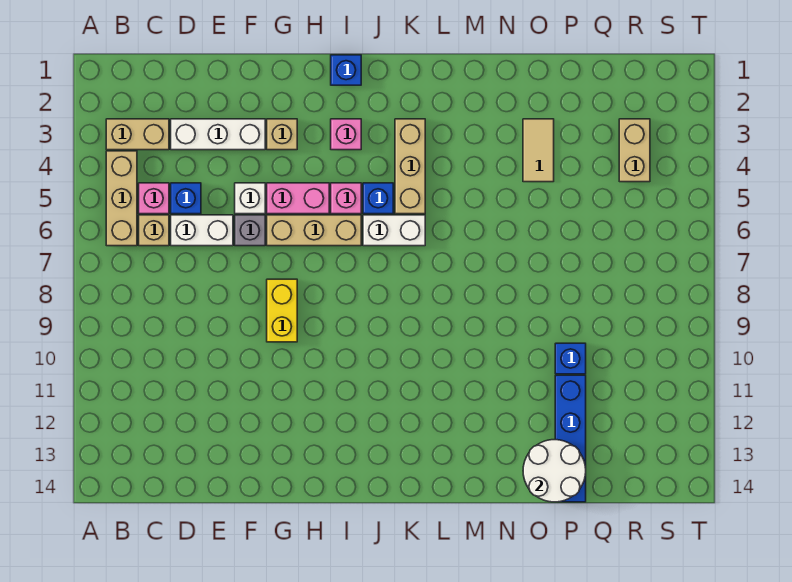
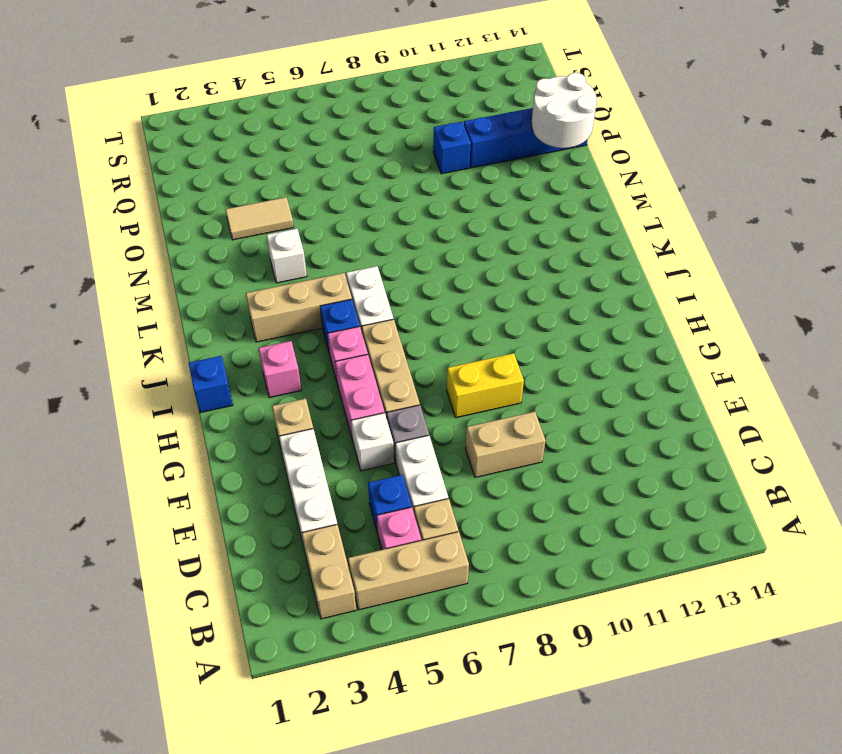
none -> white brick M4 level 1
tan brick R3:R4 level 1 -> tan brick E8:E9 level 1

